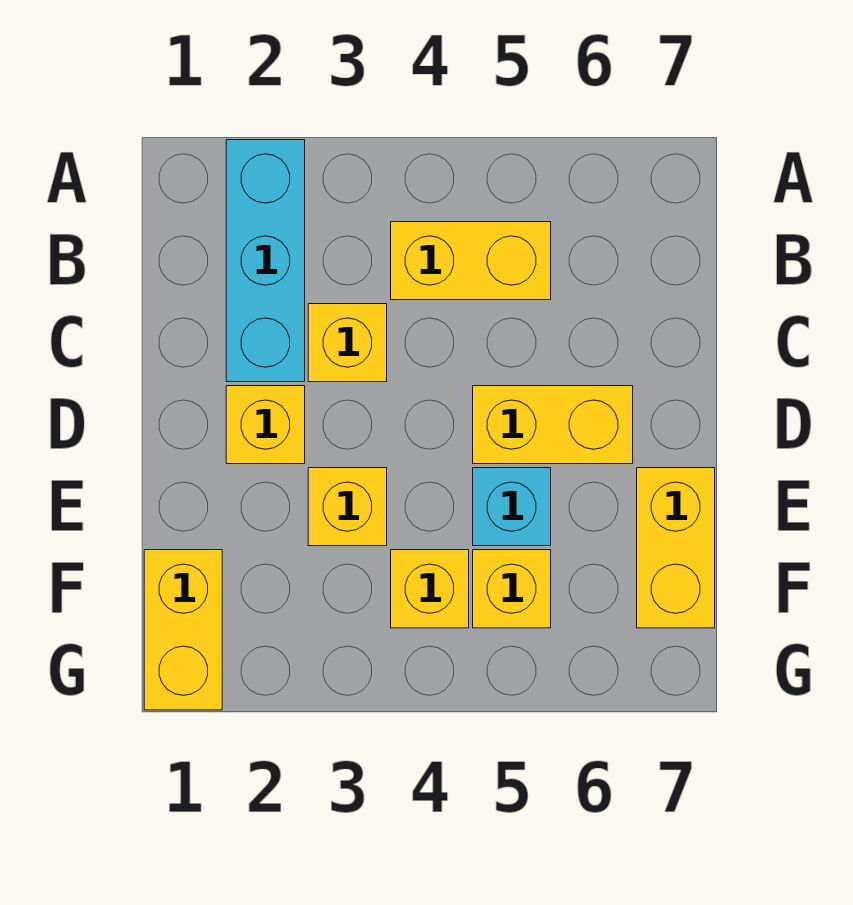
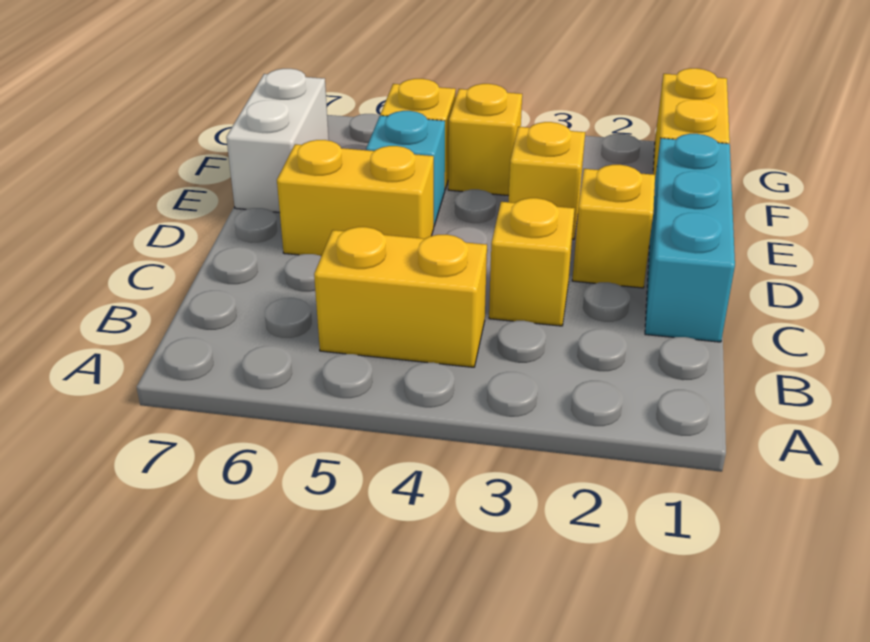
cyan brick A2:C2 level 1 -> cyan brick C1:E1 level 1
yellow brick E7:F7 level 1 -> white brick E7:F7 level 1

